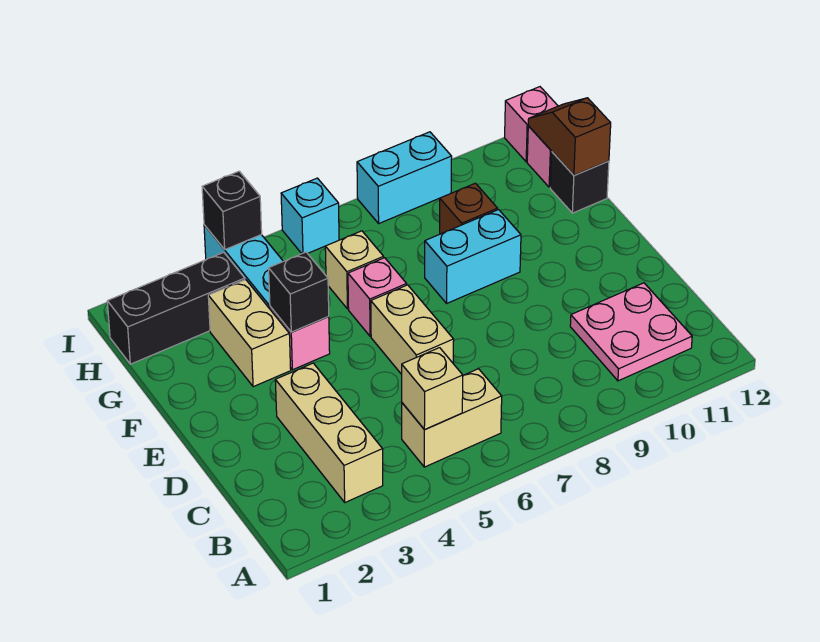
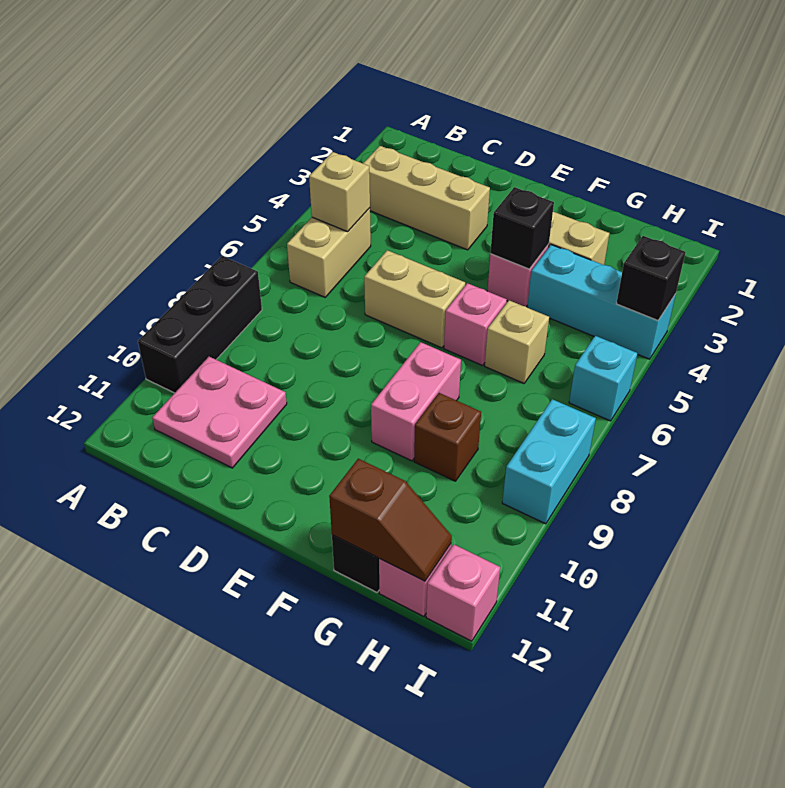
cyan brick F8:F9 level 1 -> pink brick F8:F9 level 1
black brick H1:H3 level 1 -> black brick A8:A10 level 1

